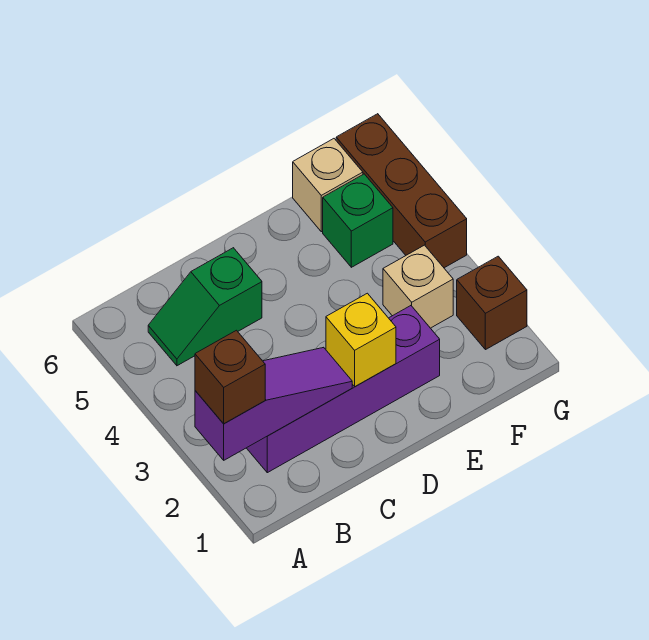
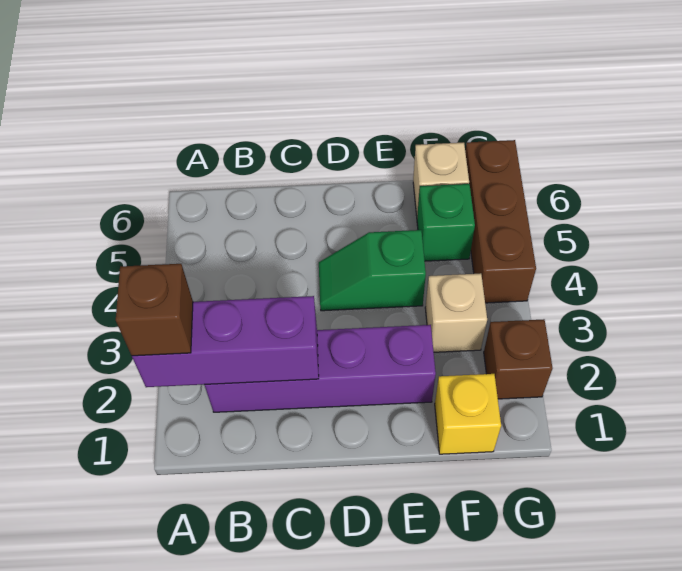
purple slope A2:C2 level 2 top A -> purple brick A2:C2 level 2
green slope B5:C5 level 1 top C -> green slope D4:E4 level 1 top E
yellow brick D2 level 2 -> yellow brick F1 level 1

